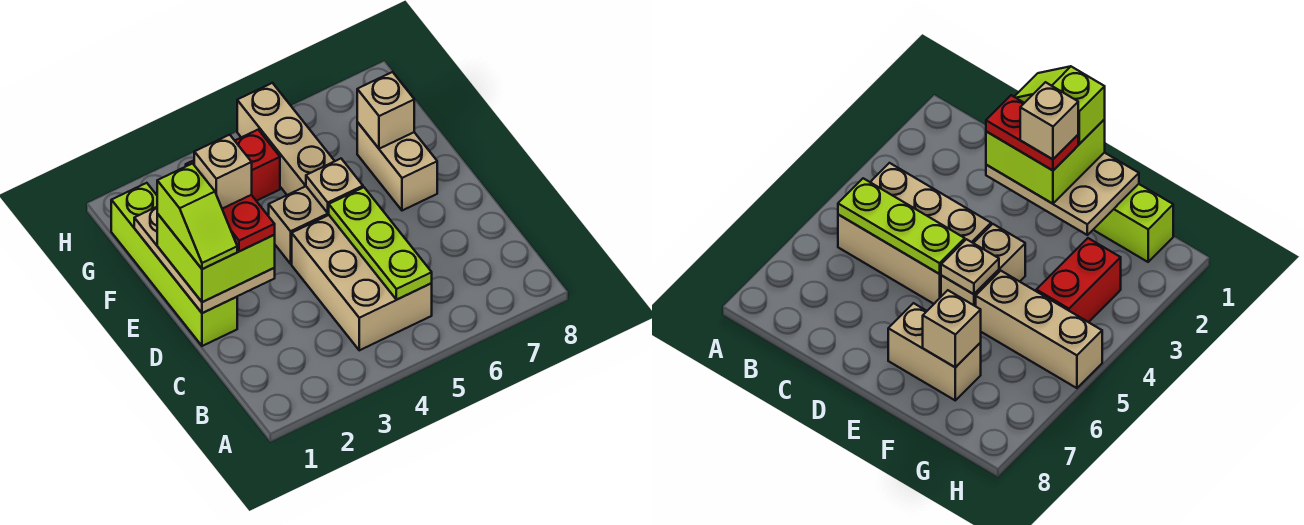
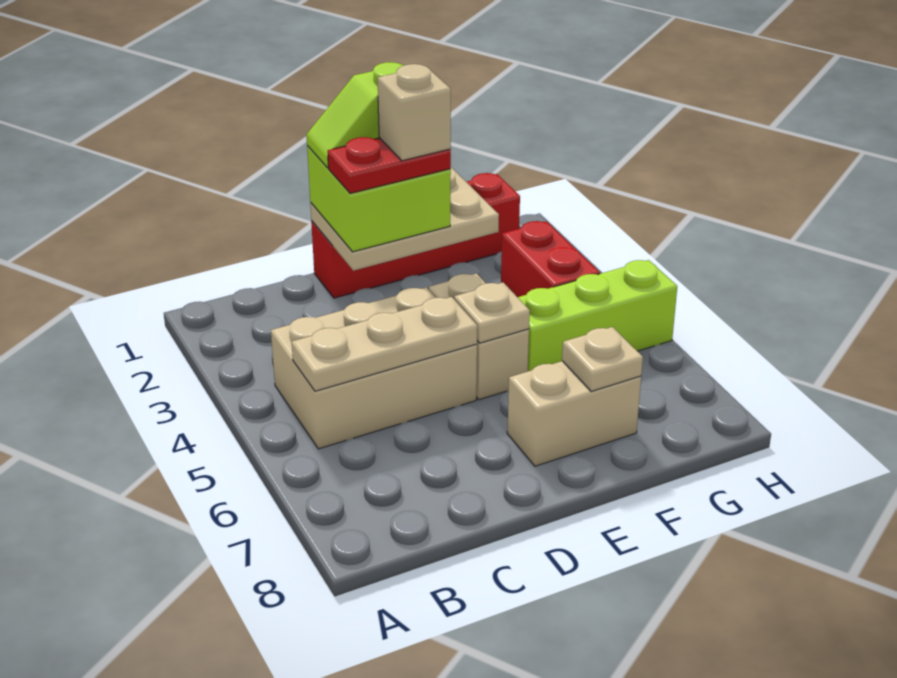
lime plate B5:D5 level 2 -> tan plate B5:D5 level 2
lime brick D1:G1 level 1 -> red brick D1:G1 level 1
tan brick F5:H5 level 1 -> lime brick F5:H5 level 1
tan brick F7 level 2 -> tan plate F7 level 2

